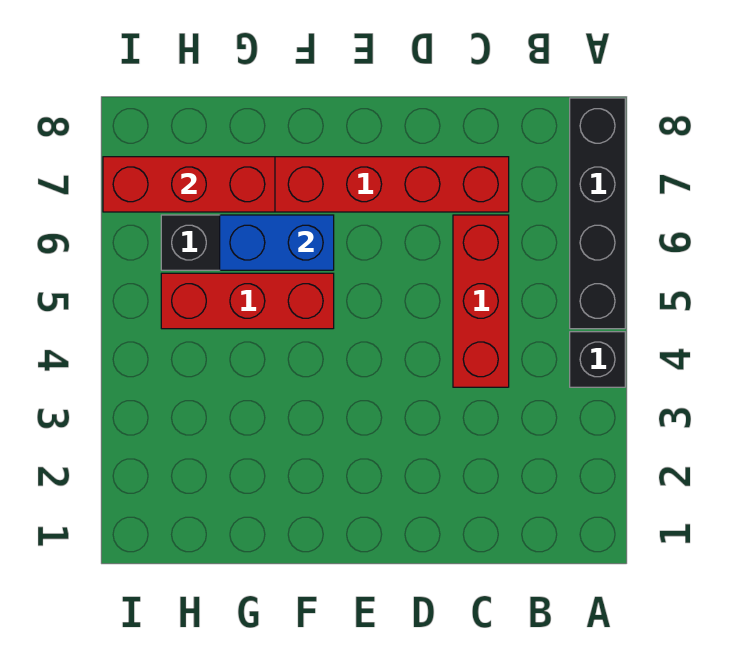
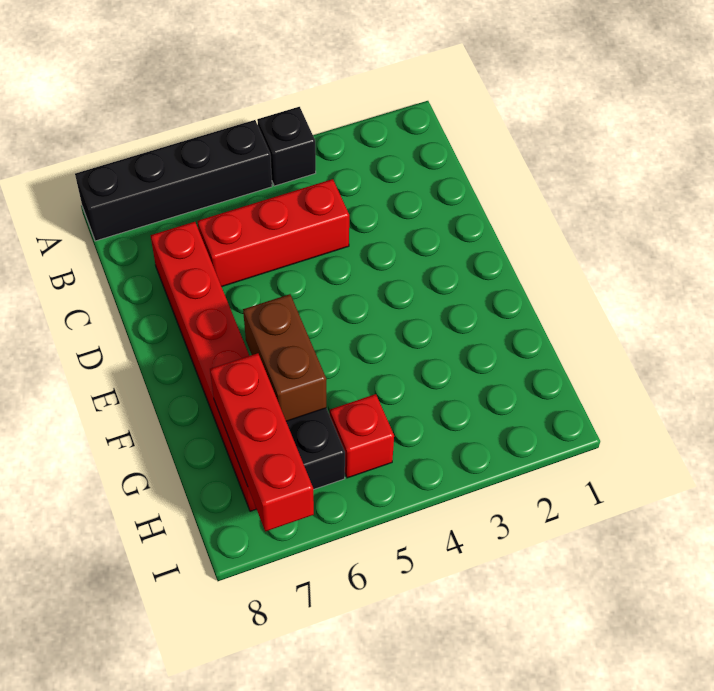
red brick F5:H5 level 1 -> red brick H5 level 1
blue brick F6:G6 level 2 -> brown brick F6:G6 level 2

